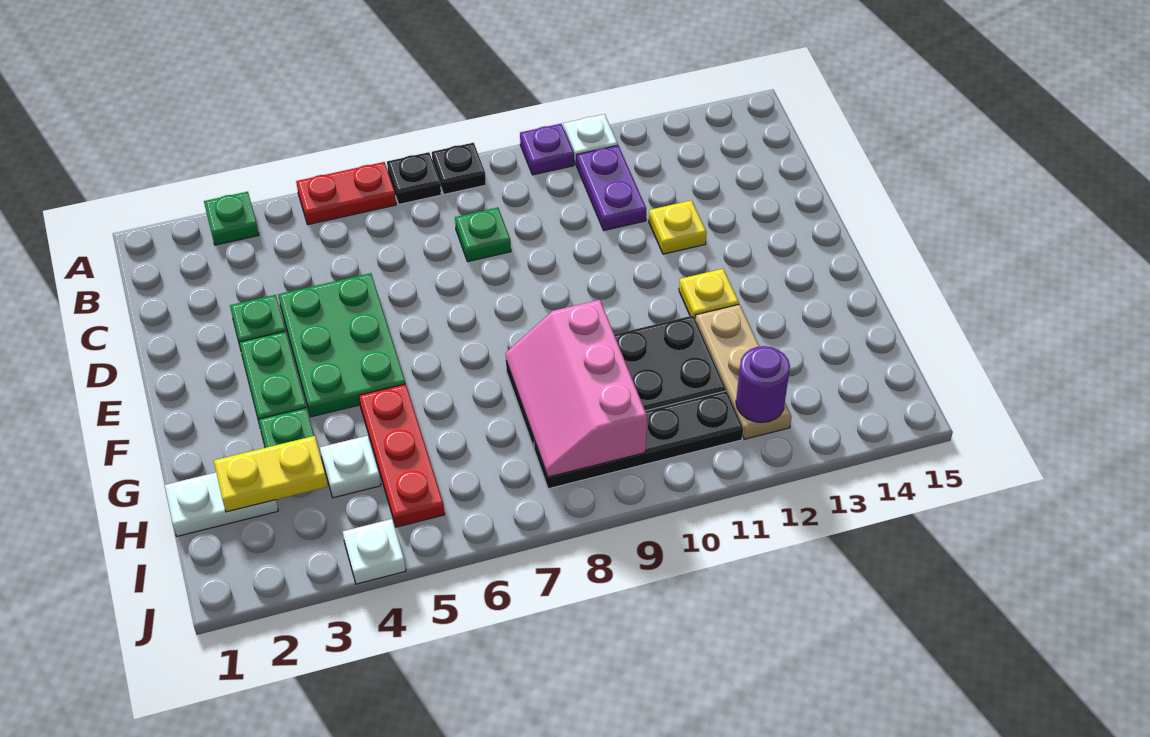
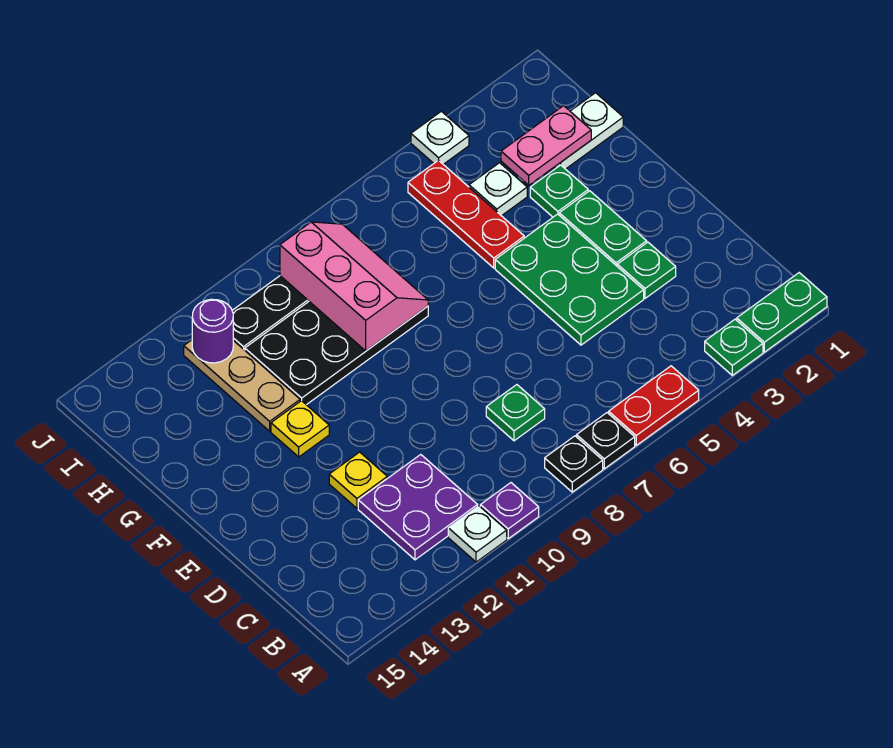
none -> green plate A1:A2 level 1
purple plate B11:C11 level 1 -> purple plate B11:C12 level 1
yellow plate H2:H3 level 2 -> pink plate H2:H3 level 2

